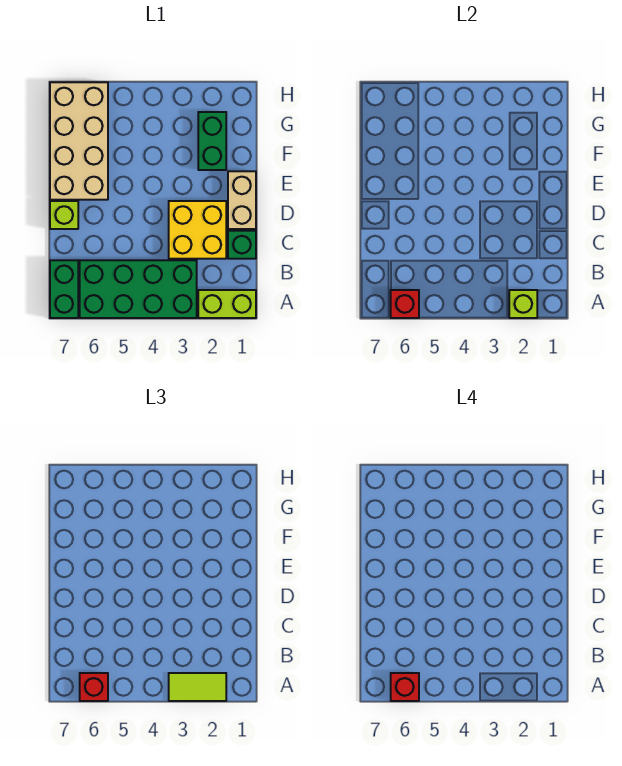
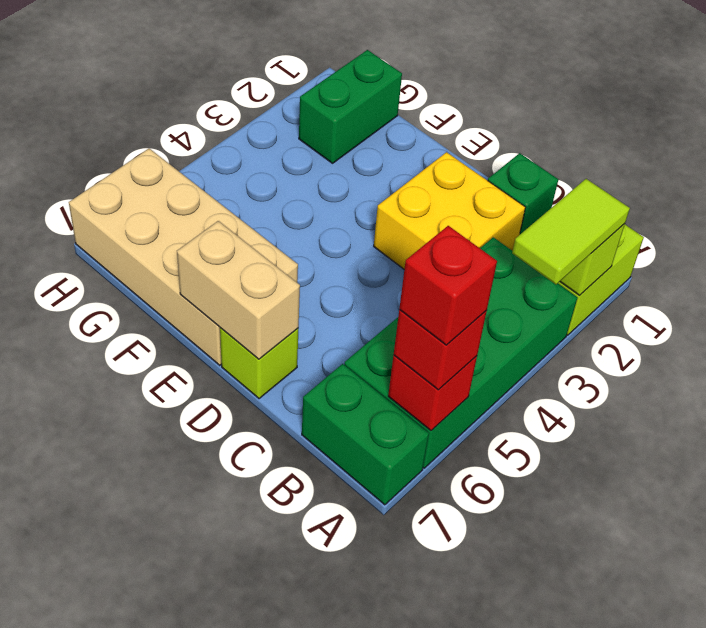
tan brick D1:E1 level 1 -> tan brick D7:E7 level 2
green brick F2:G2 level 1 -> green brick G1:G2 level 1

